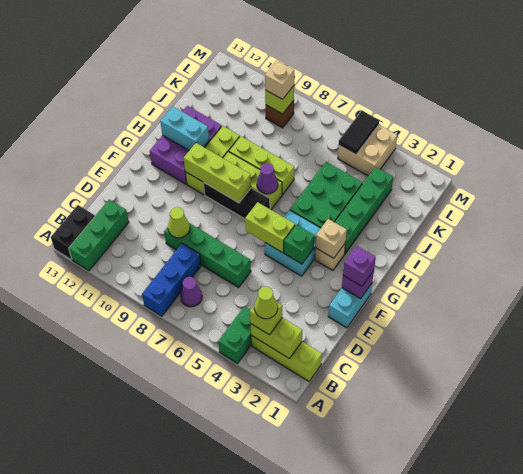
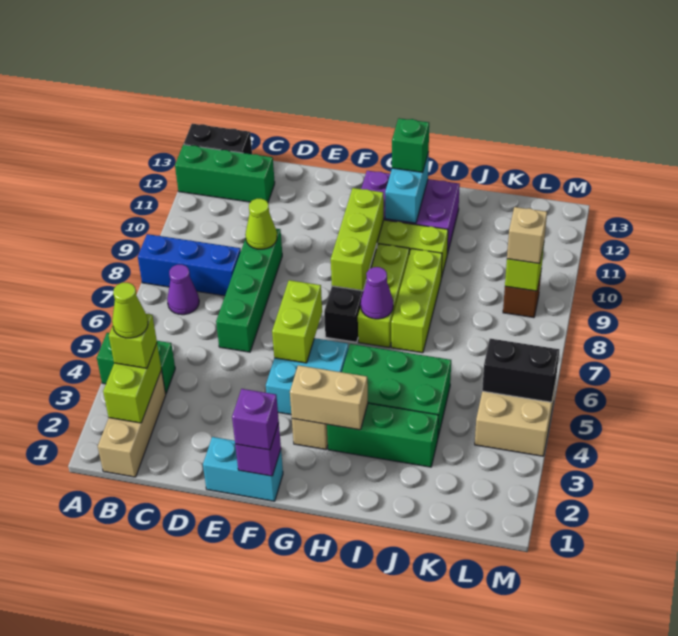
lime brick B1:B3 level 1 -> tan brick B1:B3 level 1
green brick F4 level 2 -> green brick H12 level 3
tan brick G3 level 2 -> tan brick G3:H3 level 2
green brick H3:K3 level 1 -> green brick H3:J3 level 1
black tile L5:M5 level 2 -> black brick L5:M5 level 2

